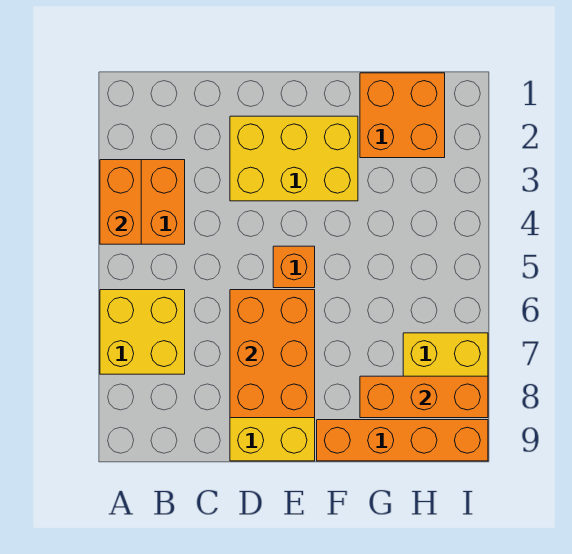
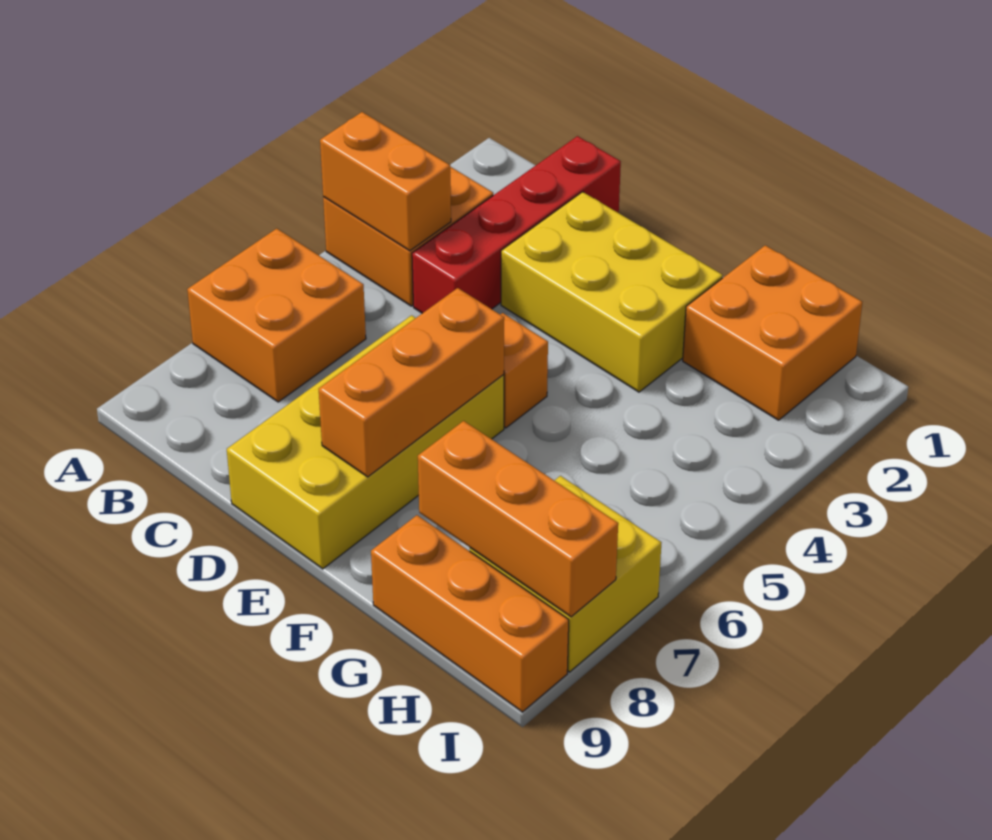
orange brick A3:A4 level 2 -> orange brick A4:B4 level 2
yellow brick A6:B7 level 1 -> orange brick A6:B7 level 1
none -> red brick C1:C4 level 1
orange brick D6:E8 level 2 -> orange brick E6:E8 level 2
orange brick F9:I9 level 1 -> orange brick G9:I9 level 1

